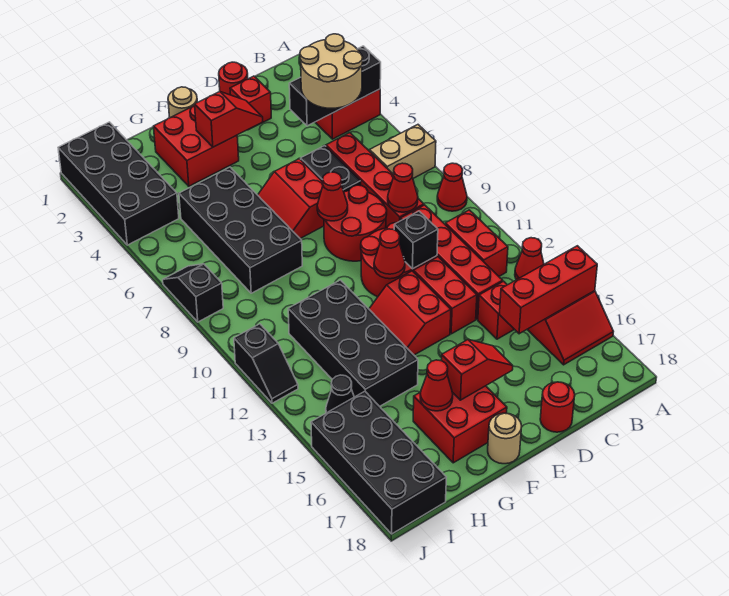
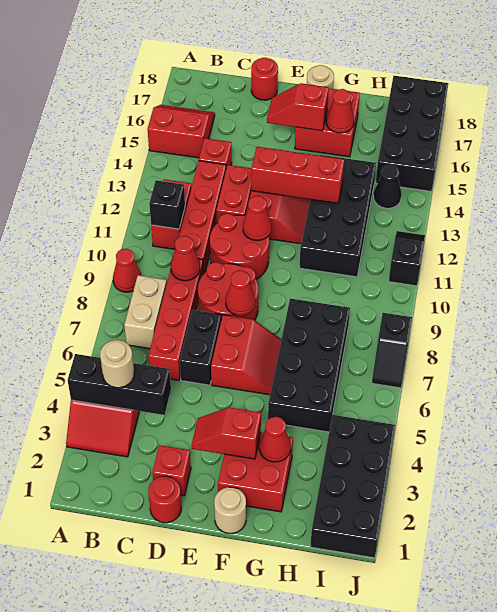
tan brick A7:B7 level 1 -> tan brick B7:B8 level 1
red cone A13 level 1 -> red cone G3 level 2
red brick A15:C15 level 2 -> red brick E13:G13 level 2
tan round brick B4:C5 level 3 -> tan round brick B4 level 3
black brick D11 level 2 -> black brick B11 level 2

